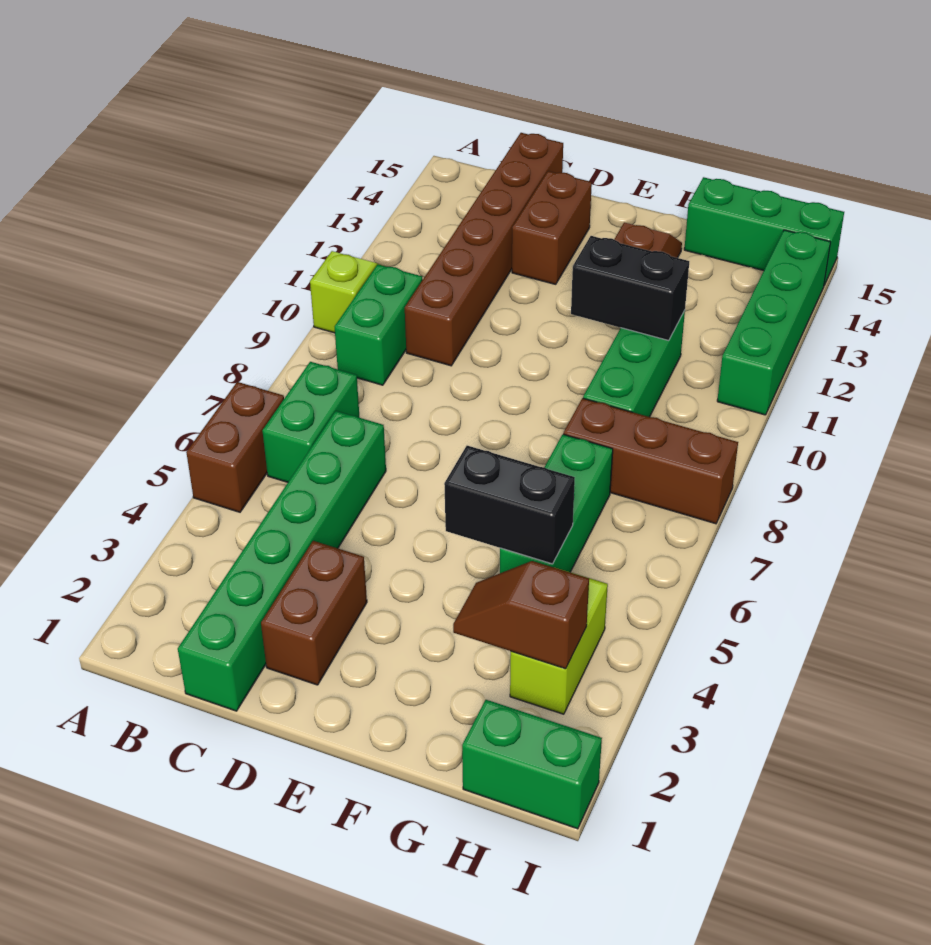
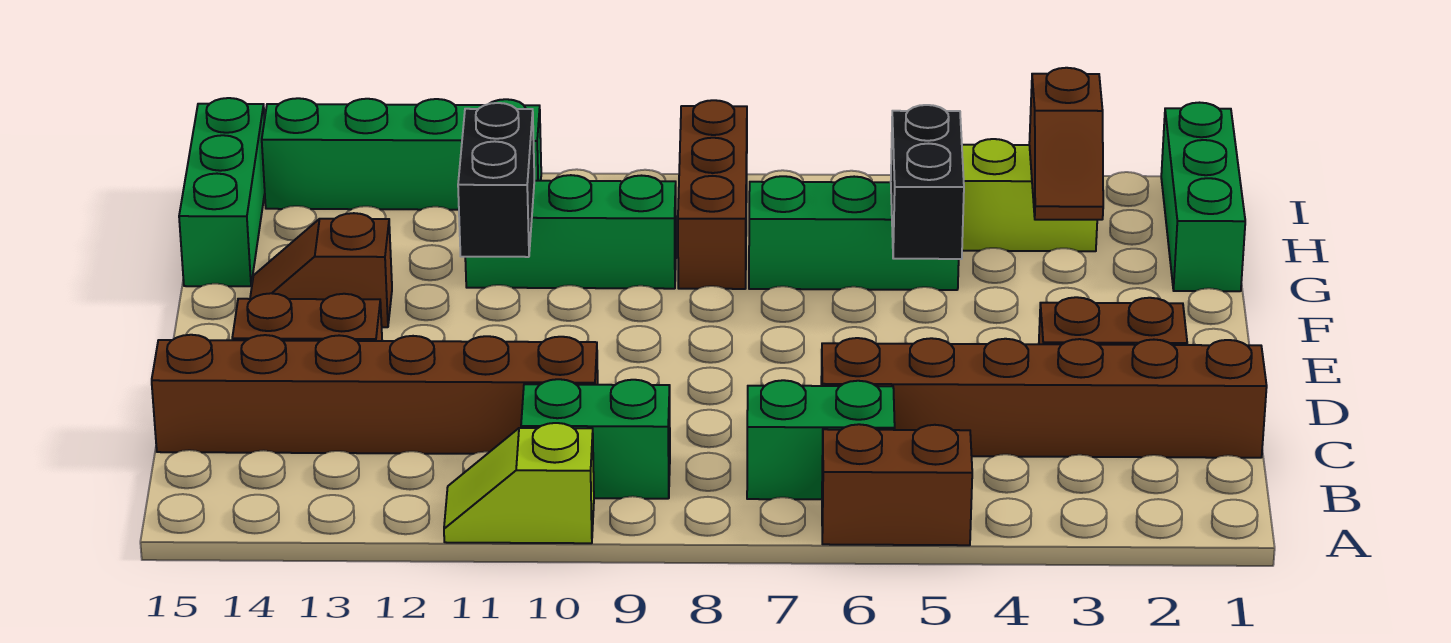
green brick C1:C6 level 1 -> brown brick C1:C6 level 1
green brick H1:I1 level 1 -> green brick G1:I1 level 1

